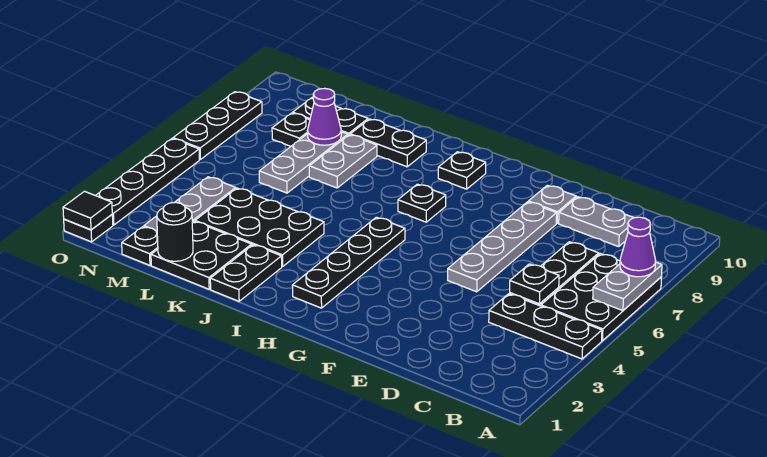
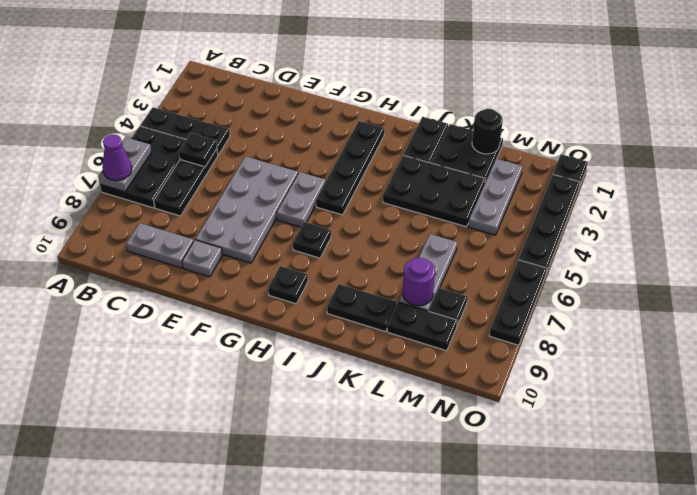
grey plate E5:E8 level 1 -> grey plate E5:F8 level 1
grey plate K7:K8 level 1 -> grey plate G5:G6 level 1
purple cone L8 level 2 -> purple round brick L8 level 2
black plate M1 level 1 -> none
black tile O1 level 2 -> none

